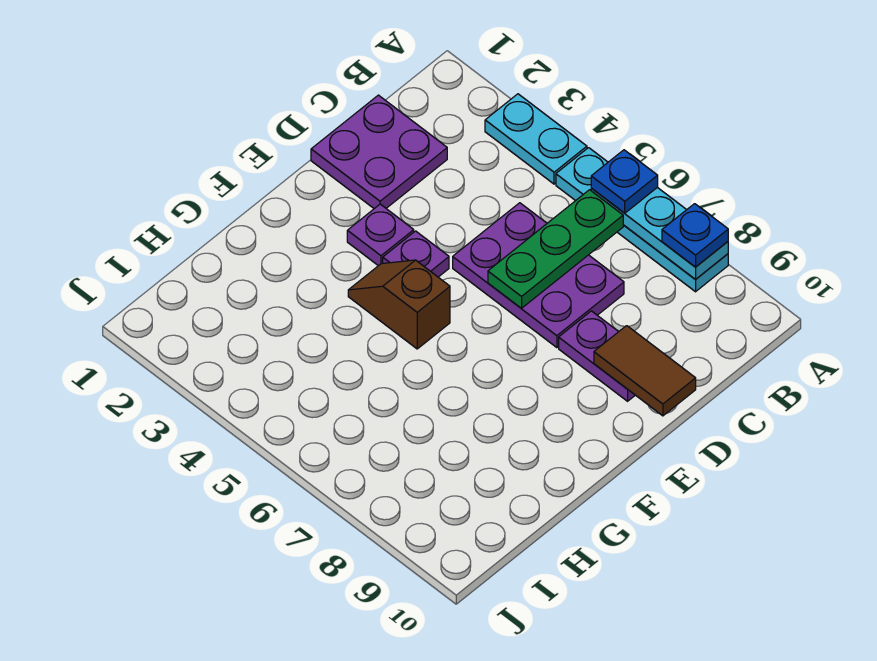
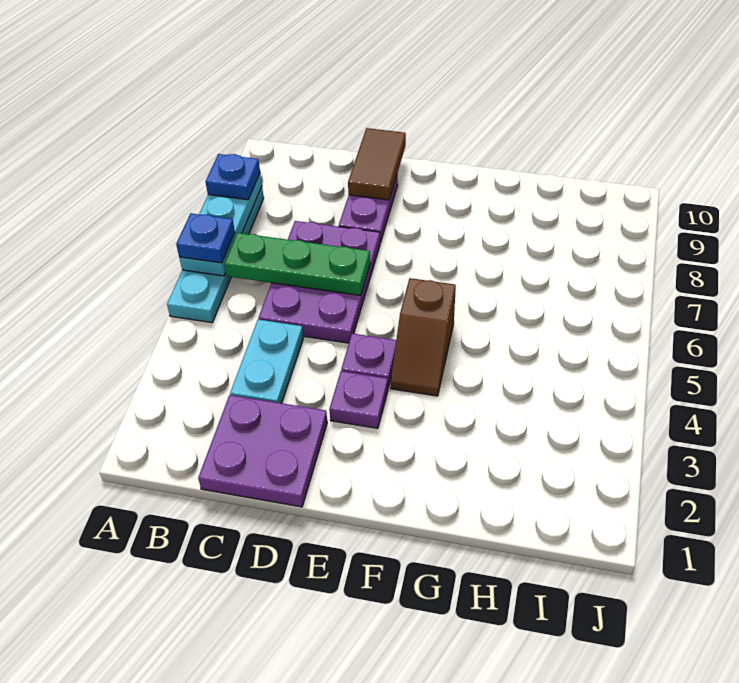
cyan plate A3:A4 level 1 -> cyan plate C3:C4 level 1

